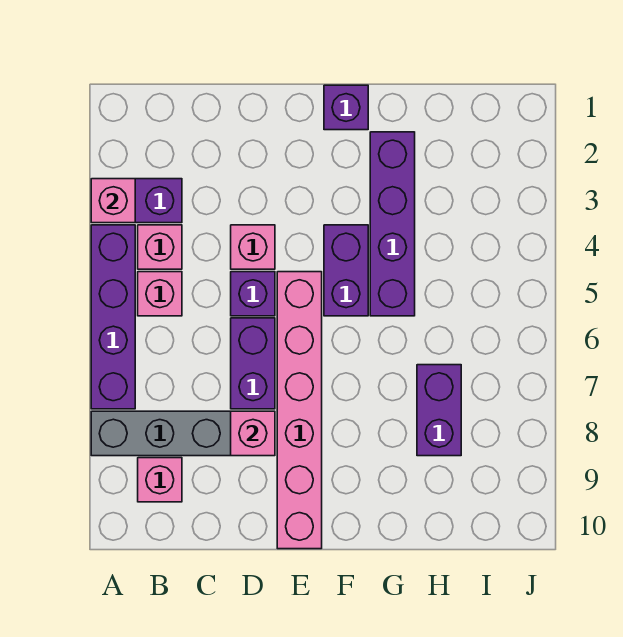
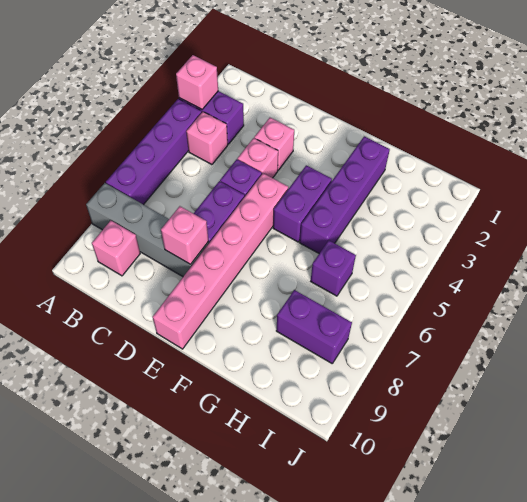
pink brick B5 level 1 -> pink brick D3 level 1
purple brick F1 level 1 -> purple brick H6 level 1
purple brick H7:H8 level 1 -> purple brick H8:I8 level 1

